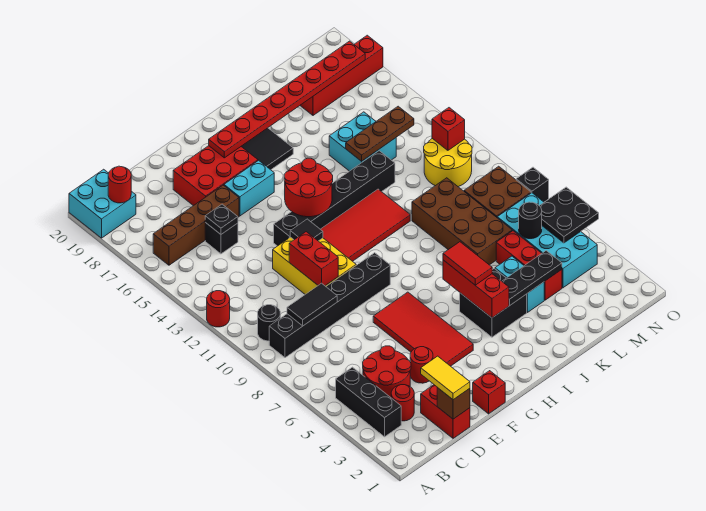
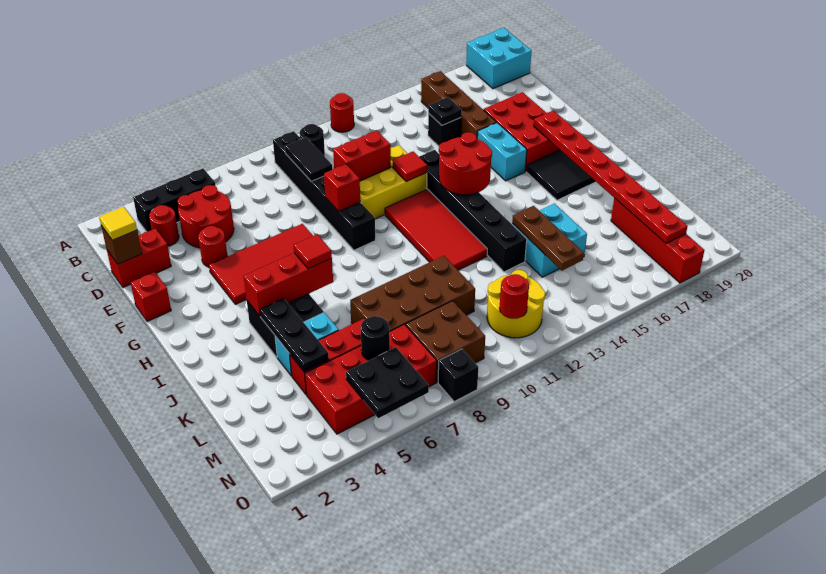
red round brick B19 level 2 -> red round brick N11 level 2
yellow tile D1:D2 level 3 -> yellow tile D1 level 3
black tile F12 level 2 -> red tile F12 level 2
red tile I5:I6 level 3 -> red tile I6 level 3
cyan brick M4:N7 level 1 -> red brick M4:N7 level 1
red brick N12 level 2 -> red brick F9 level 2

